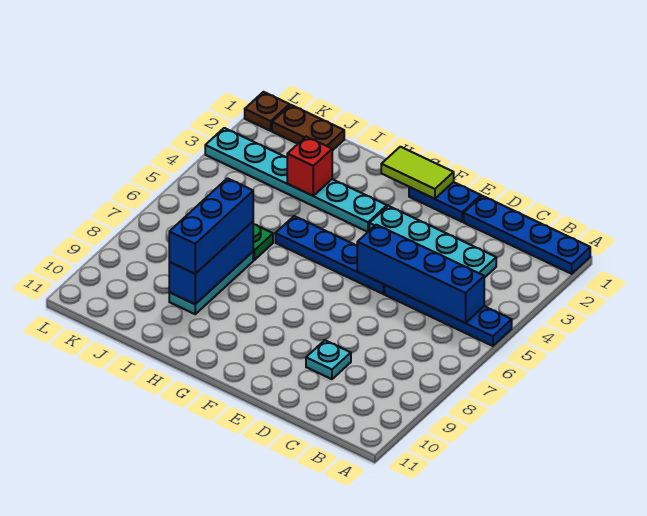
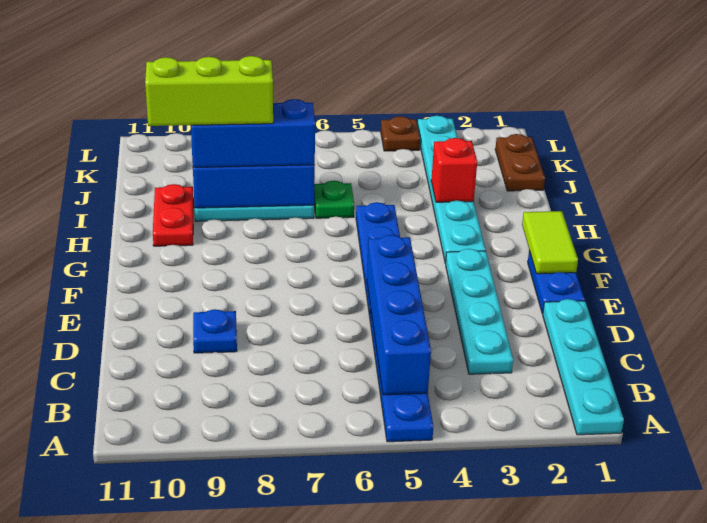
blue plate A1:D1 level 1 -> cyan plate A1:D1 level 1
cyan plate D9 level 1 -> blue plate D9 level 1
none -> red plate H10:I10 level 1
none -> lime brick I8:I10 level 4
brown plate L1 level 1 -> brown plate L4 level 1

